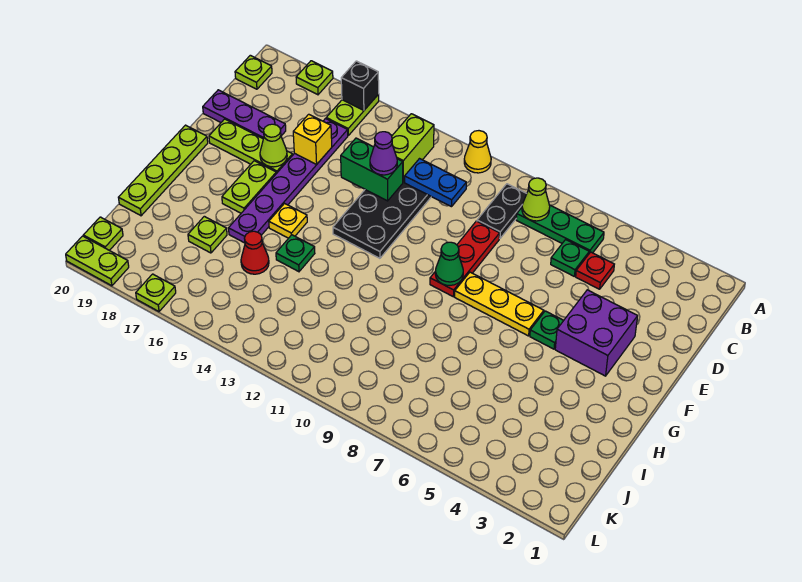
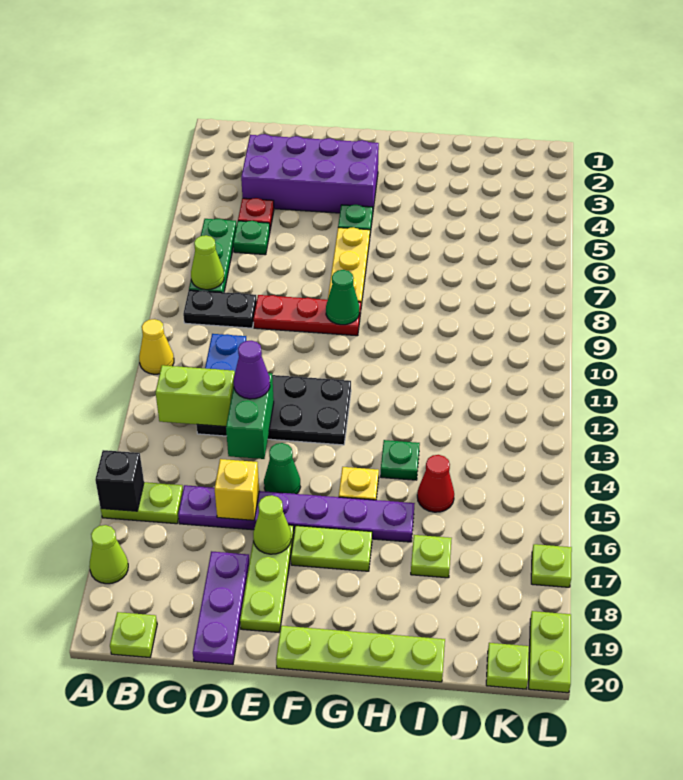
lime plate A18 level 1 -> lime cone A18 level 1
purple brick E3:F4 level 1 -> purple brick C3:F4 level 1
none -> green cone E15 level 1

